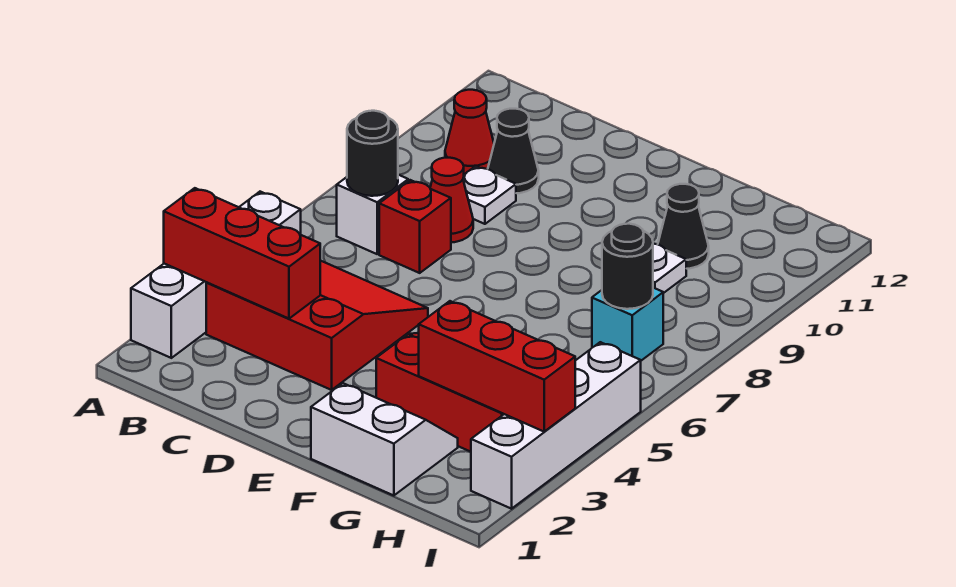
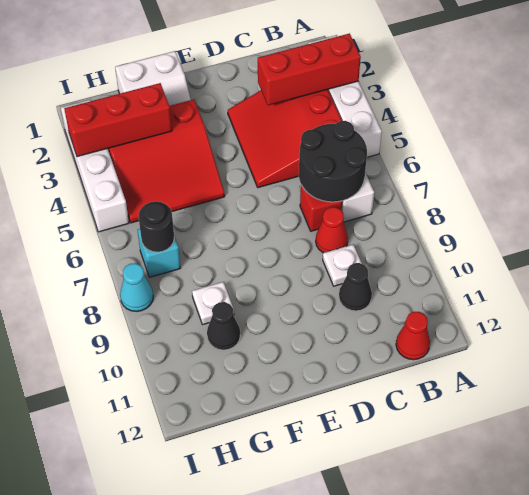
red slope B3:D5 level 1 top 3 -> red slope B3:D5 level 1 top B
black round brick B7 level 2 -> black round brick B6:C7 level 2
red cone B10 level 1 -> red cone B12 level 1
none -> cyan cone I8 level 1

